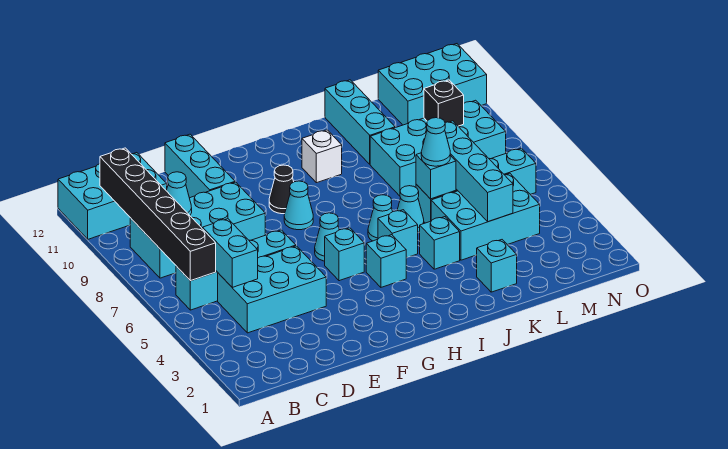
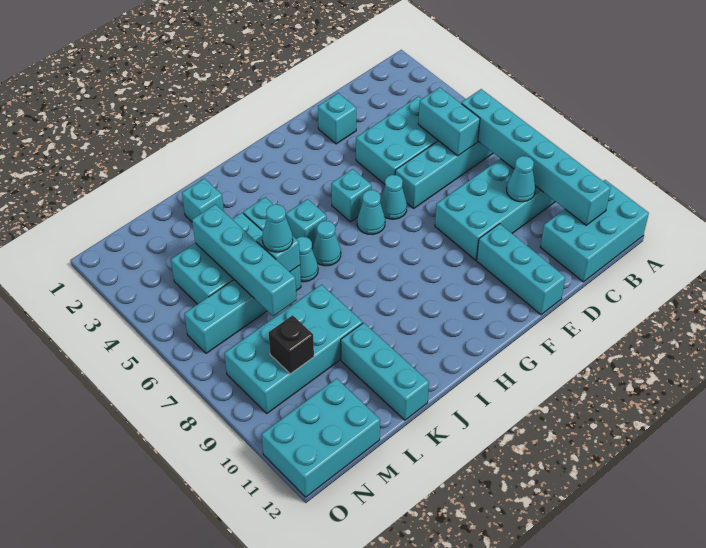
black brick B6:B11 level 2 -> cyan brick B6:B11 level 2
cyan cone G8 level 1 -> cyan cone F6 level 1
black cone G9 level 1 -> none
cyan brick H4 level 1 -> cyan brick E2 level 1
white brick I10 level 1 -> none

